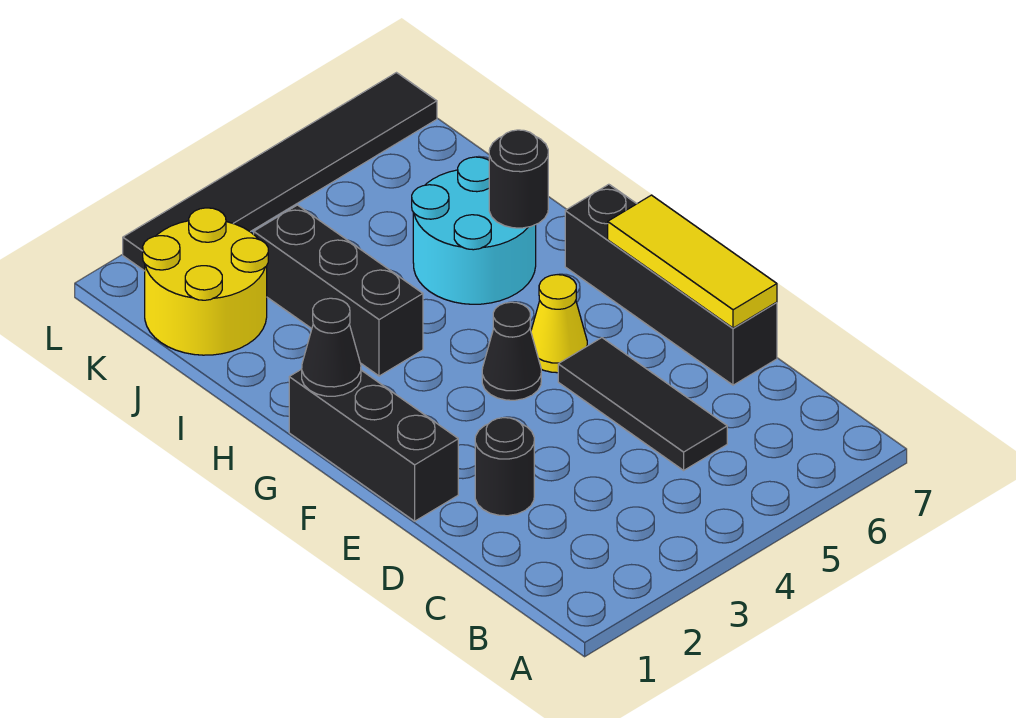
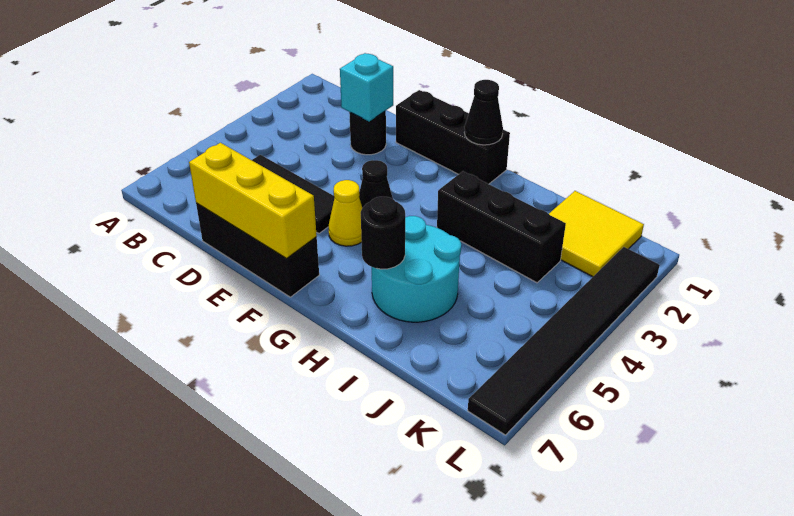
none -> cyan brick D2 level 2
black brick D7:G7 level 1 -> black brick D7:F7 level 1
yellow tile D7:F7 level 2 -> yellow brick D7:F7 level 2
yellow round brick J1:K2 level 1 -> yellow tile J1:K2 level 1

